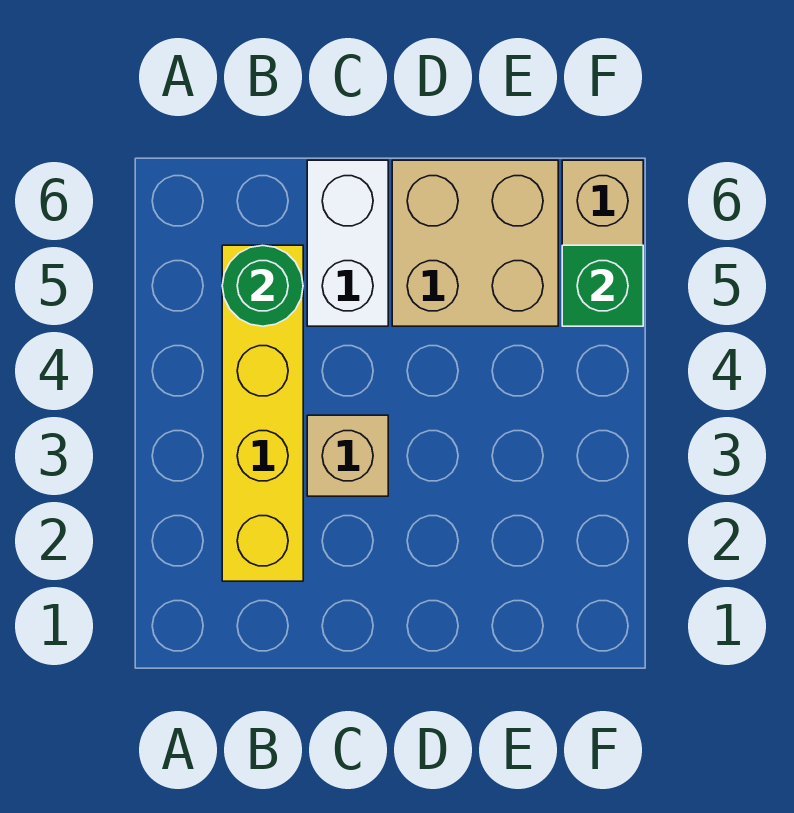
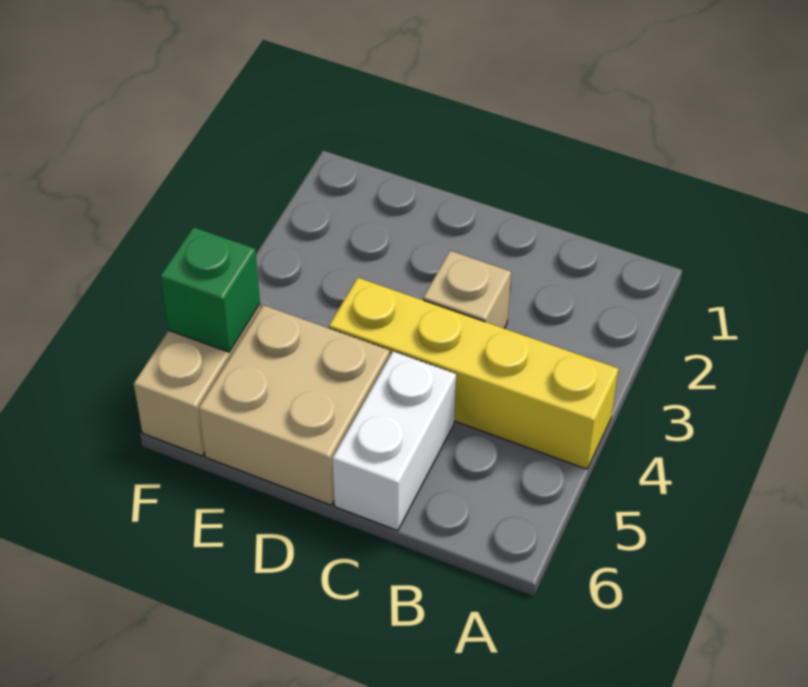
yellow brick B2:B5 level 1 -> yellow brick A4:D4 level 1
green round brick B5 level 2 -> none

